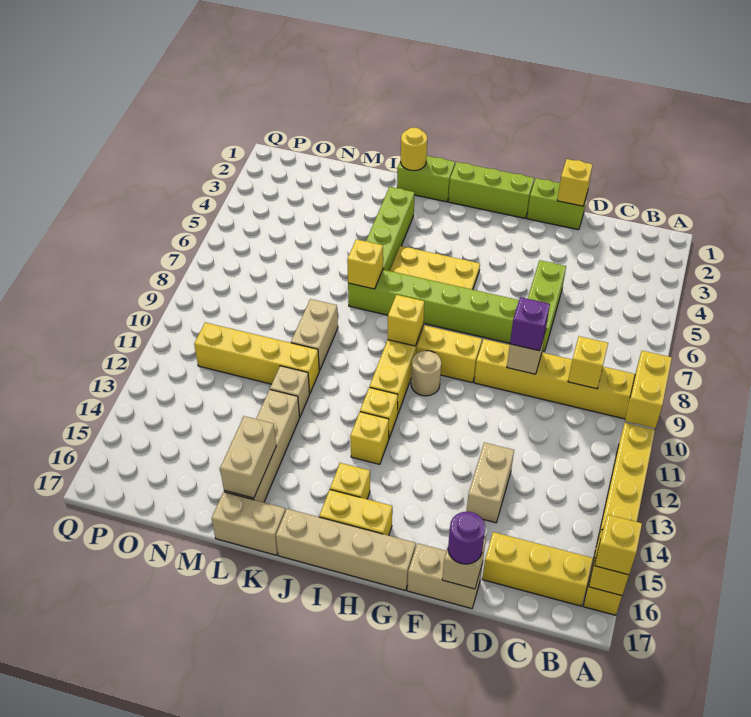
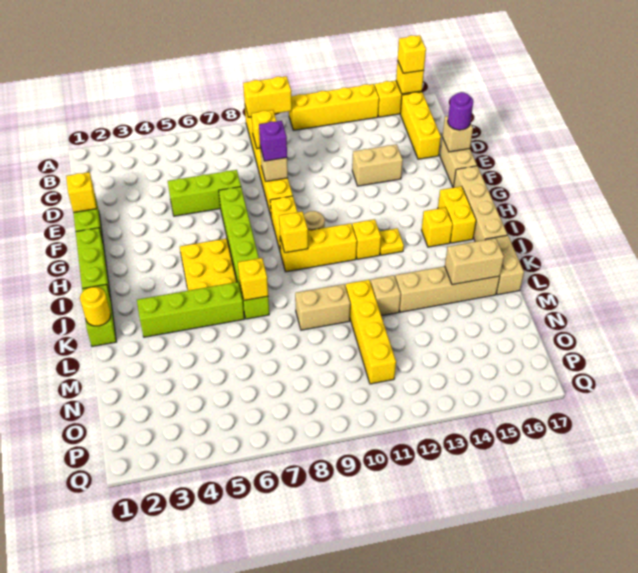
yellow brick I13 level 1 -> yellow plate I13 level 1

